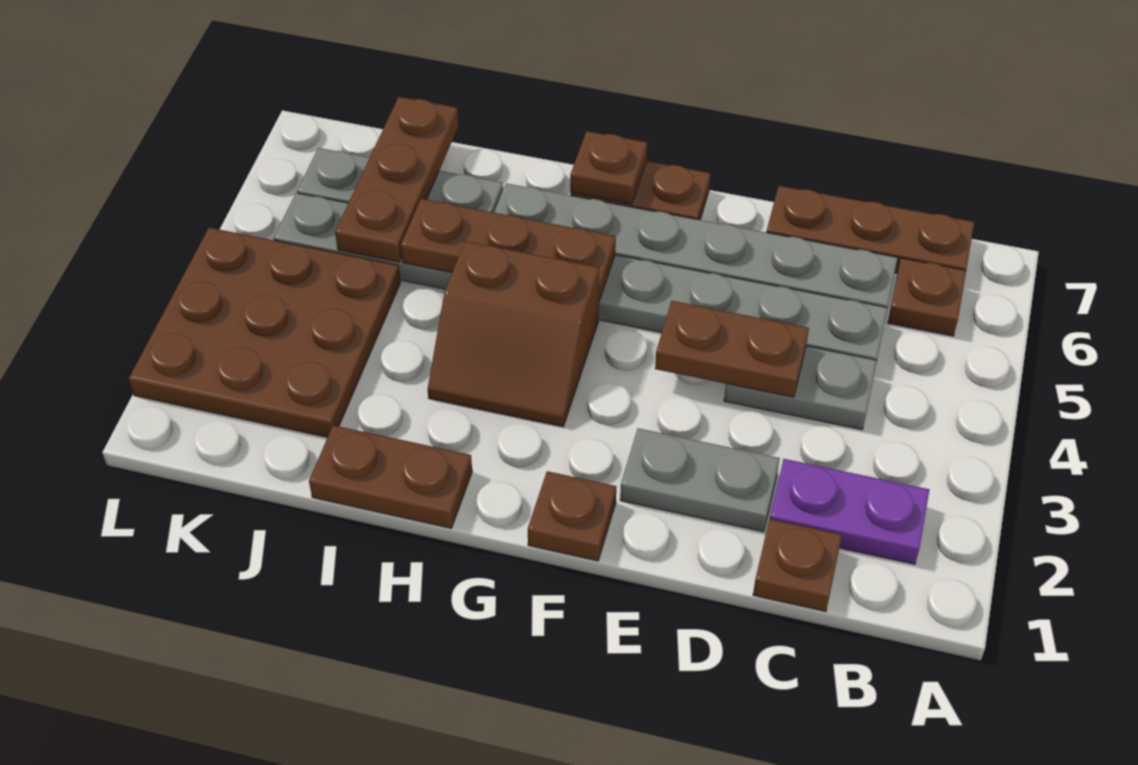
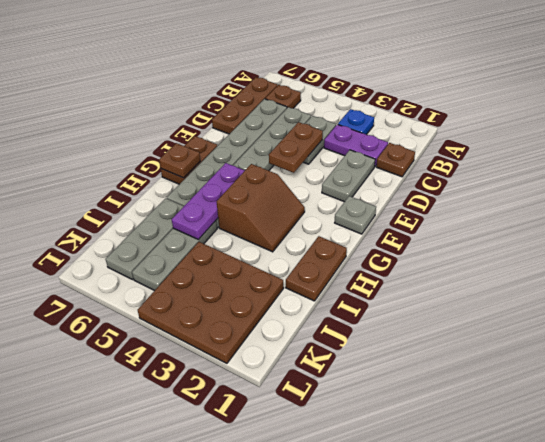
purple plate B2:C2 level 1 -> purple plate C2:C3 level 1
none -> blue plate B3 level 1
brown plate F1 level 1 -> grey plate F1 level 1
brown plate G5:I5 level 2 -> purple plate G5:I5 level 2
brown plate J5:J7 level 2 -> none

